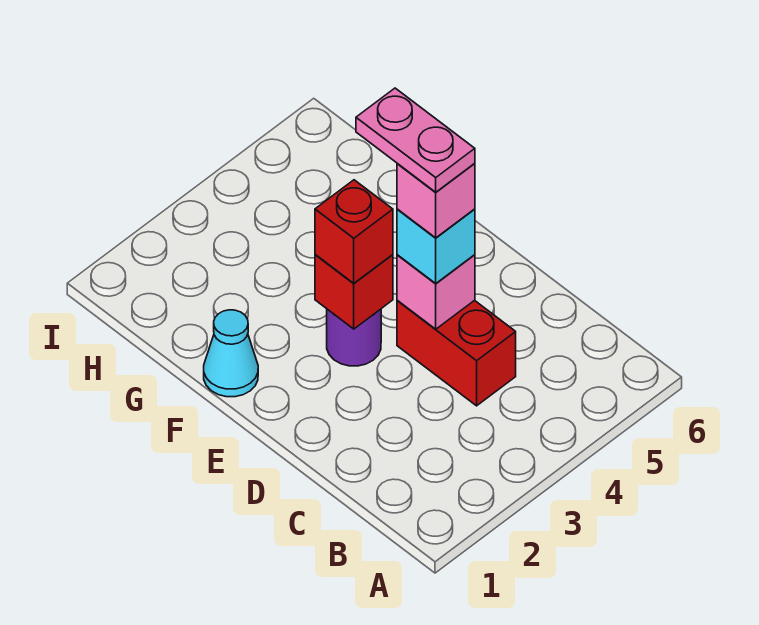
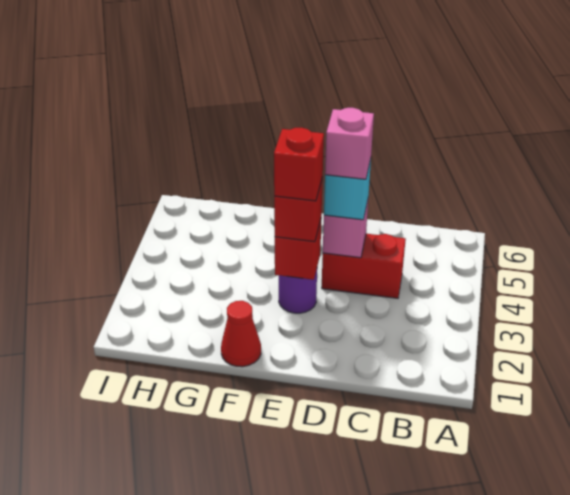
pink plate D4:E4 level 5 -> none
none -> red brick E3 level 4
cyan cone F1 level 1 -> red cone F1 level 1

